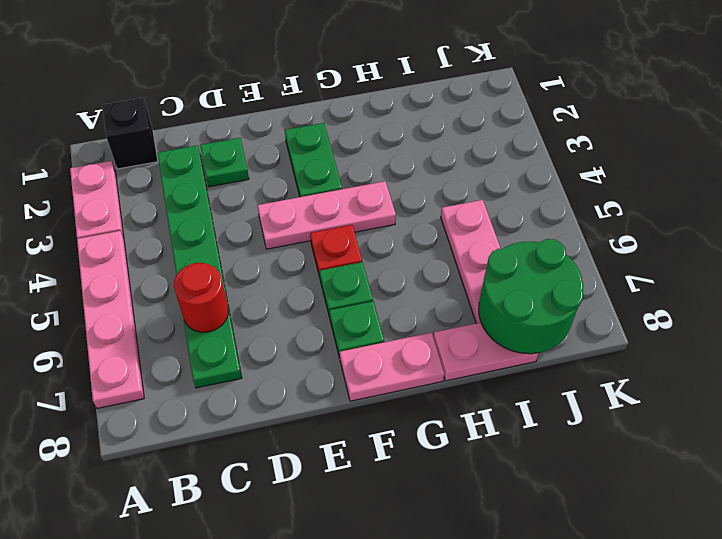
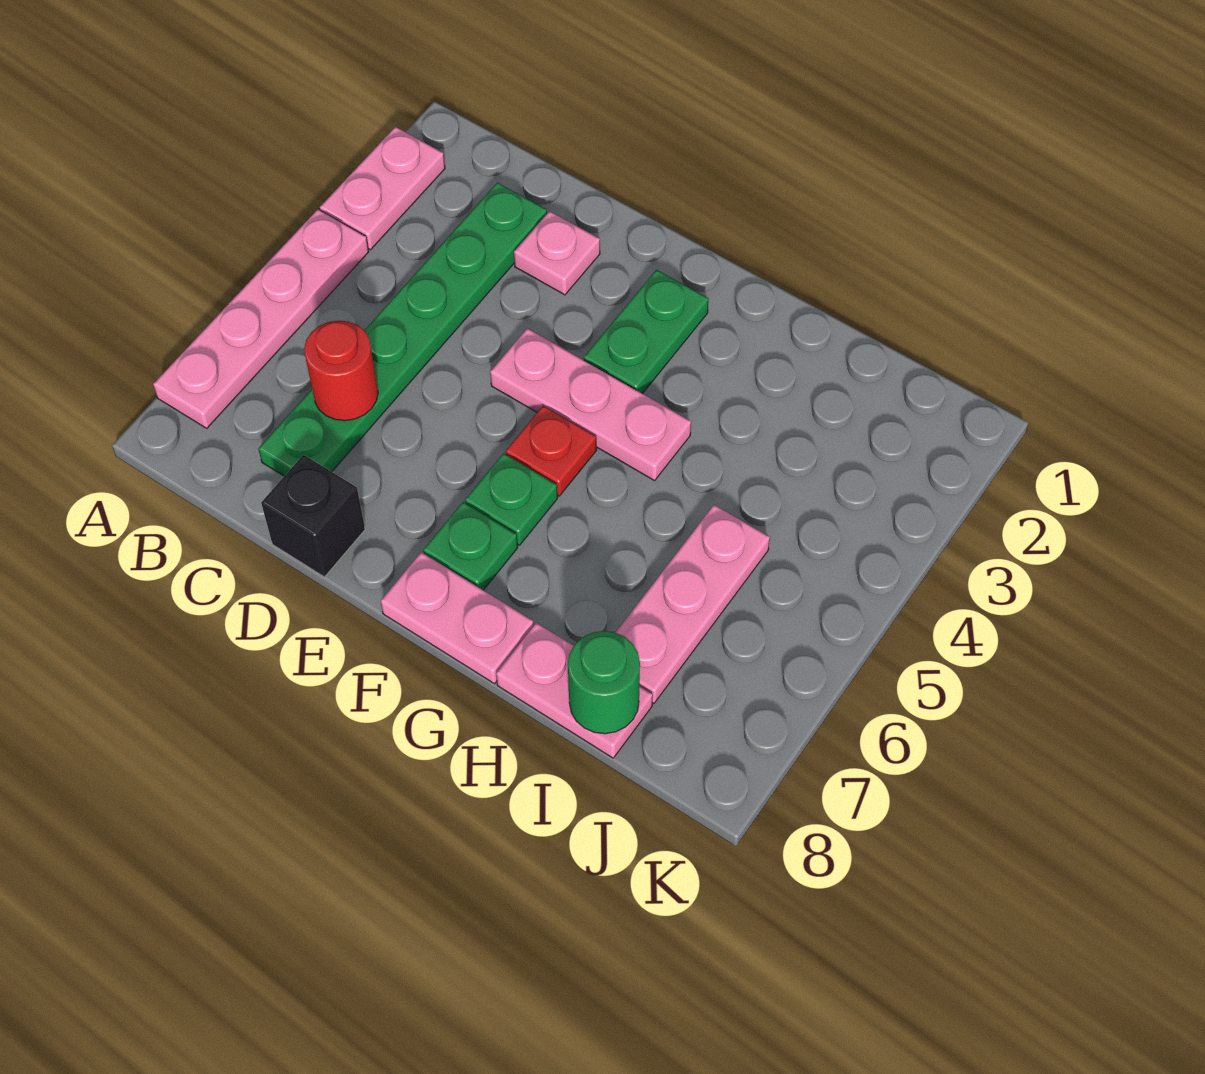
black brick B1 level 1 -> black brick D8 level 1
green plate D2 level 1 -> pink plate D2 level 1
green round brick I7:J8 level 2 -> green round brick I8 level 2

